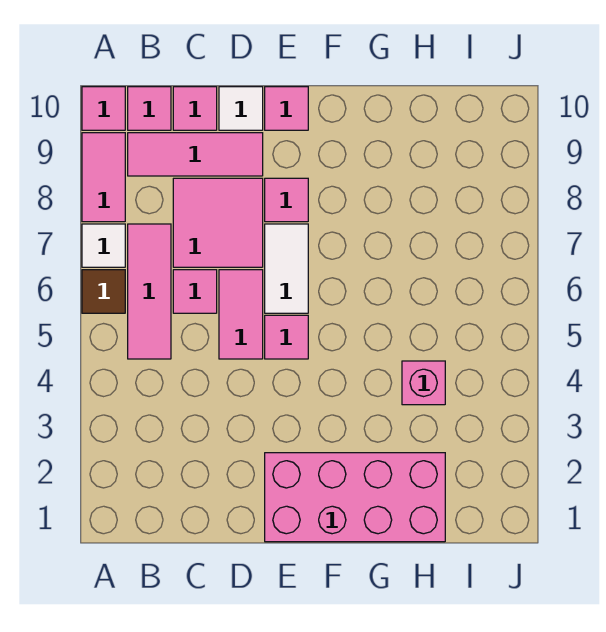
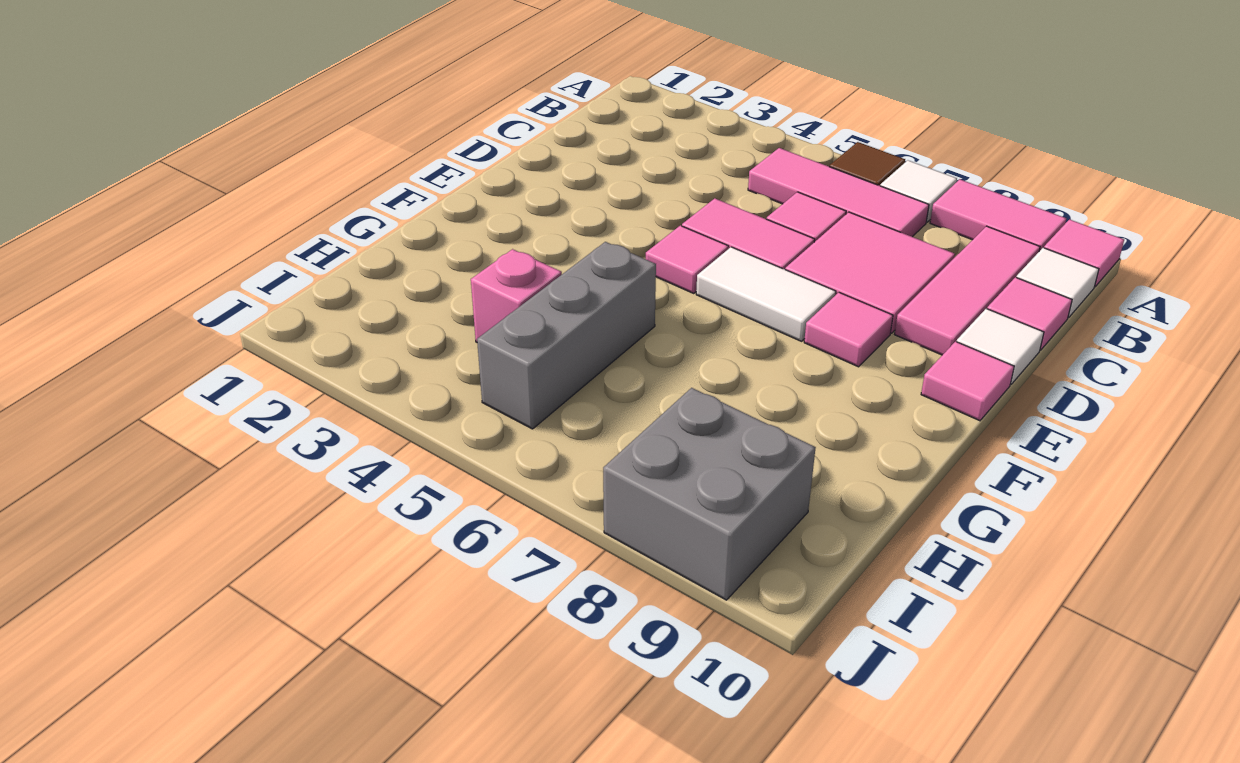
pink tile B10 level 1 -> white tile B10 level 1
pink brick E1:H2 level 1 -> none
none -> grey brick G5:I5 level 1
none -> grey brick I8:J9 level 1

